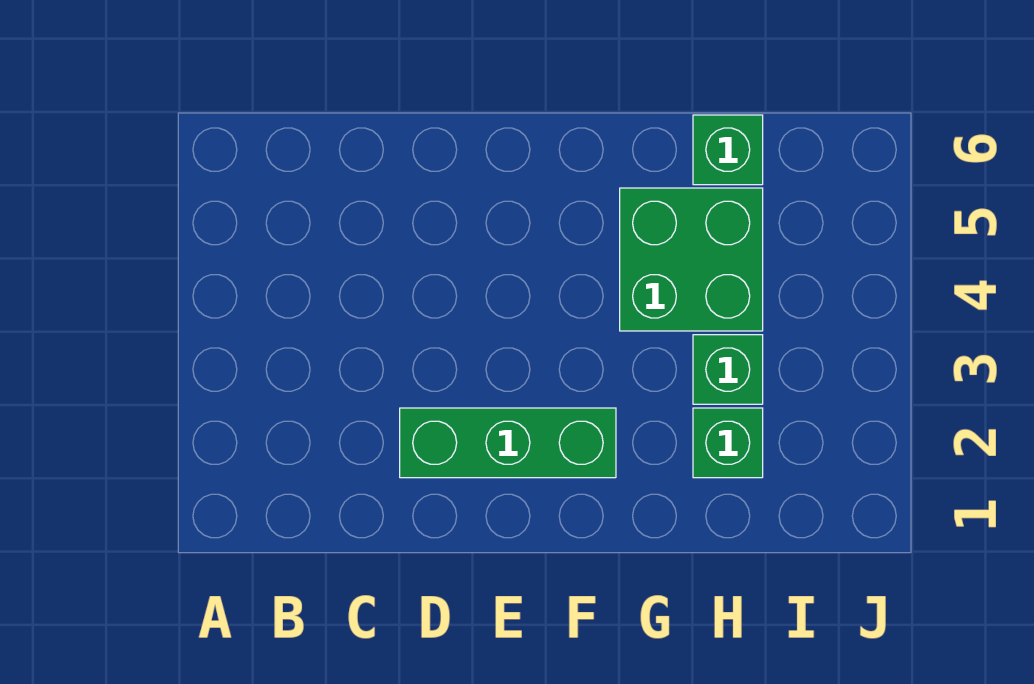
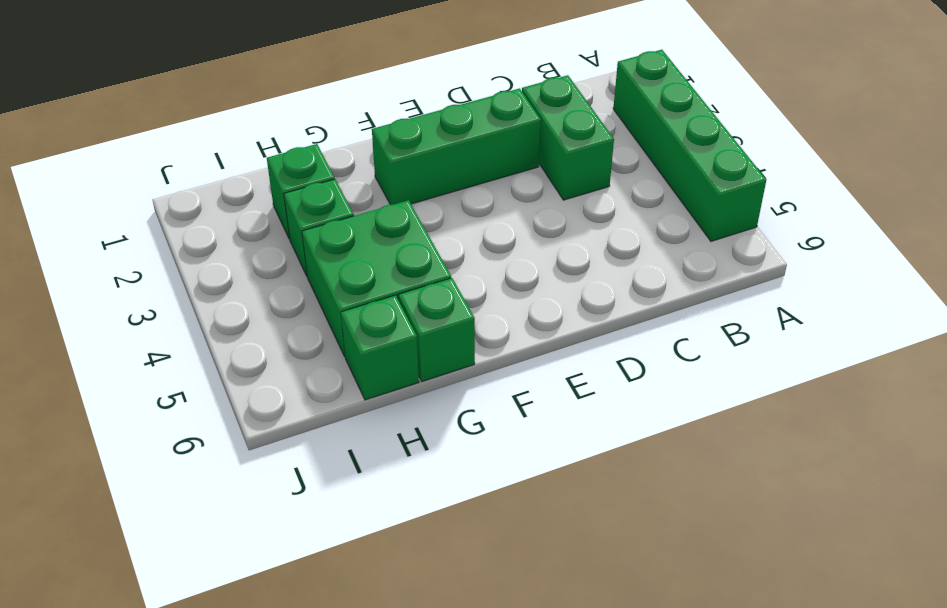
none -> green brick A2:A5 level 1
none -> green brick C2:C3 level 1
none -> green brick G6 level 1

